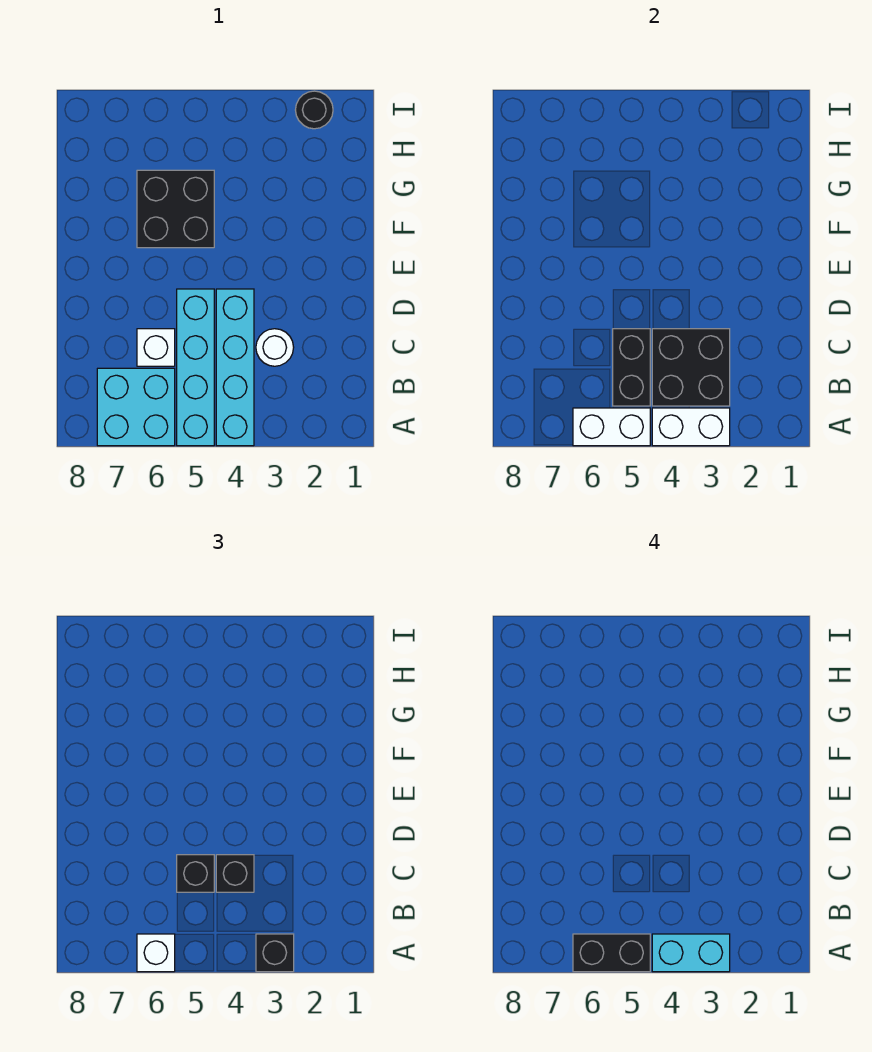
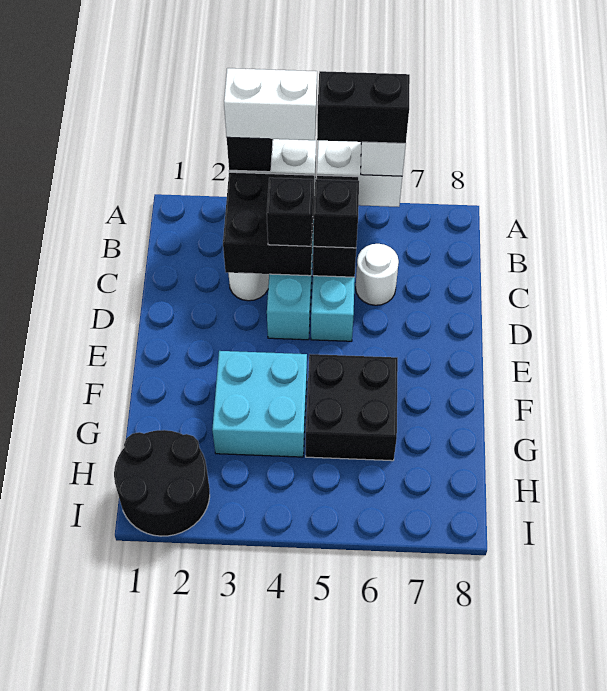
cyan brick A3:A4 level 4 -> white brick A3:A4 level 4
cyan brick A6:B7 level 1 -> cyan brick F3:G4 level 1
white brick C6 level 1 -> white round brick C6 level 1
black round brick I2 level 1 -> black round brick H1:I2 level 1

